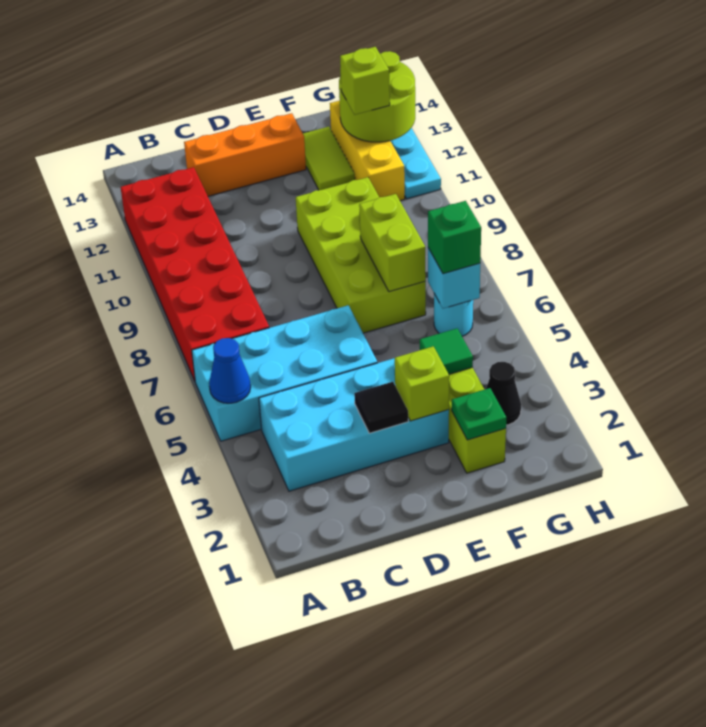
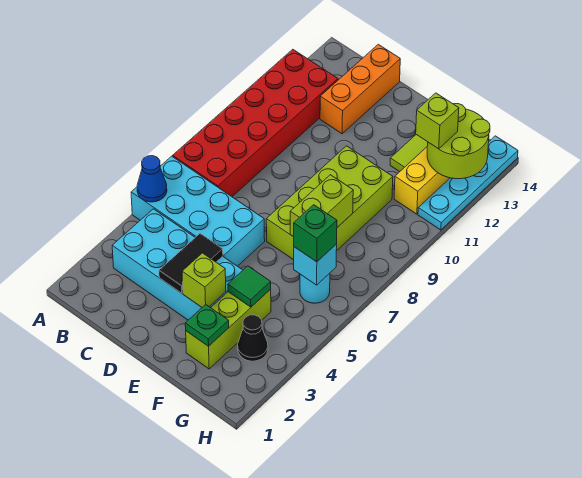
orange brick C13:E13 level 1 -> orange brick C12:C14 level 1
black tile D3 level 2 -> black tile D3:D4 level 2

